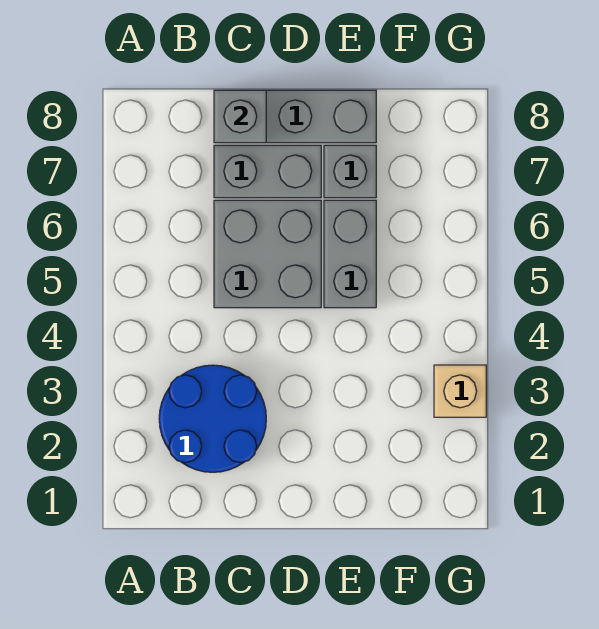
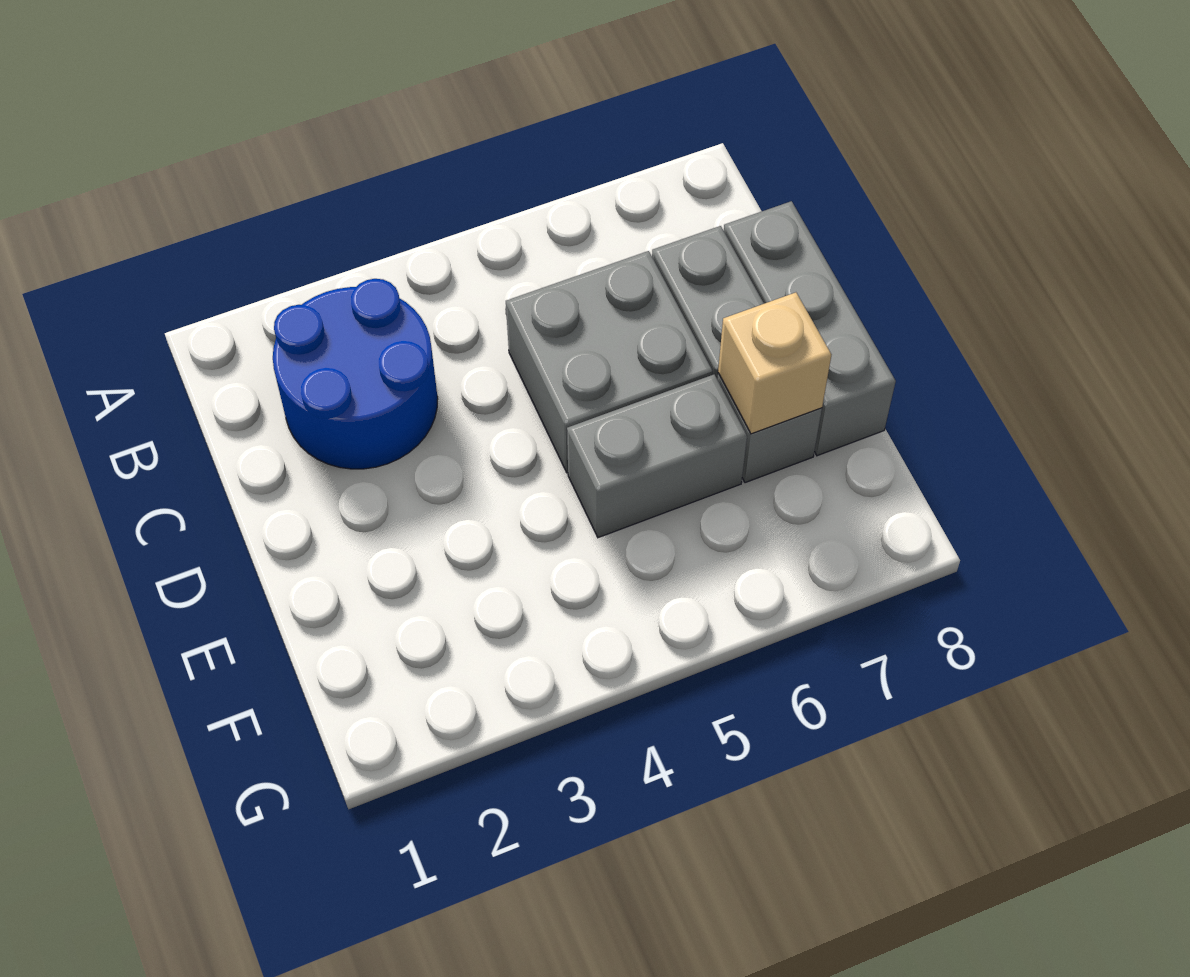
grey brick C8 level 2 -> none
tan brick G3 level 1 -> tan brick E7 level 2

